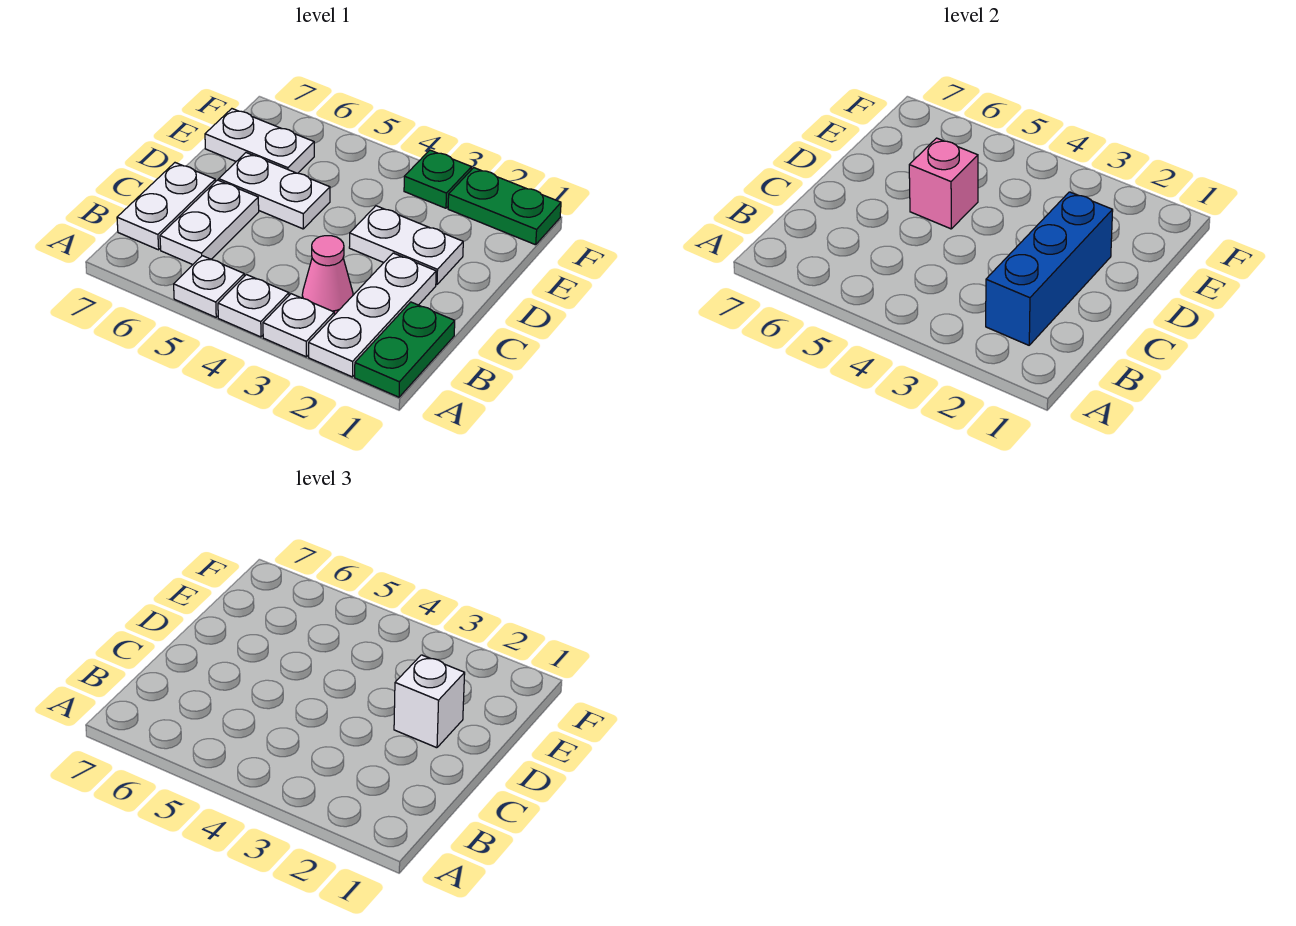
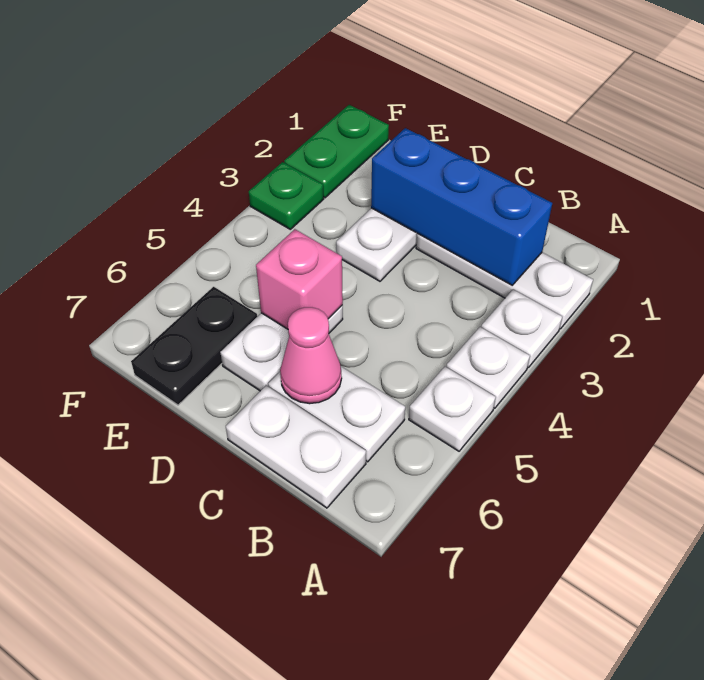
green plate A1:B1 level 1 -> none
pink cone B3 level 1 -> pink cone C6 level 2
white brick D2 level 3 -> none
white plate E6:E7 level 1 -> black plate E6:E7 level 1

